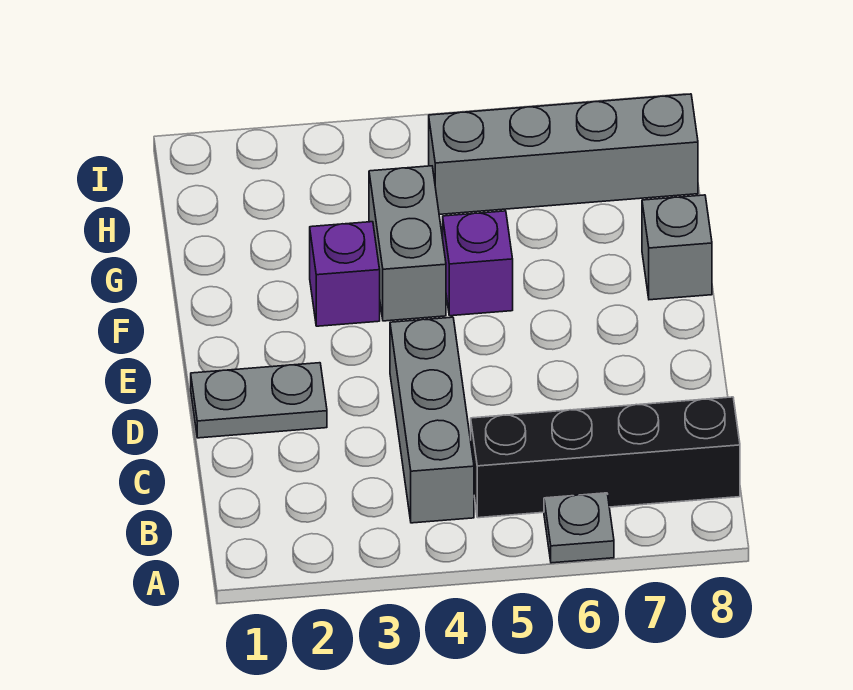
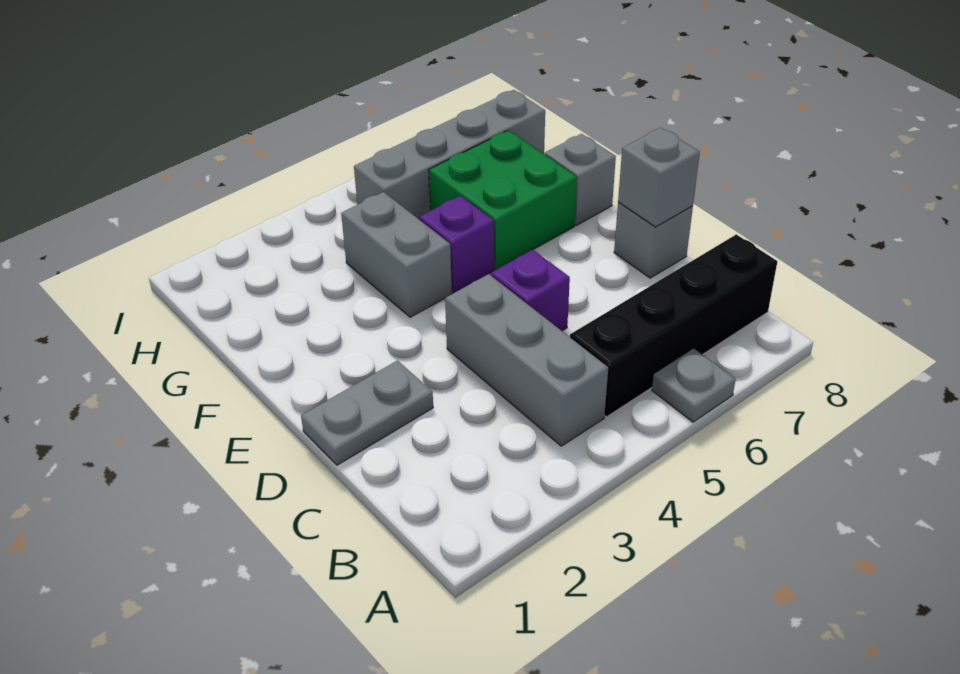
none -> grey brick D8 level 1
none -> grey brick D8 level 2
purple brick F3 level 1 -> purple brick D5 level 1
none -> green brick F6:G7 level 1

